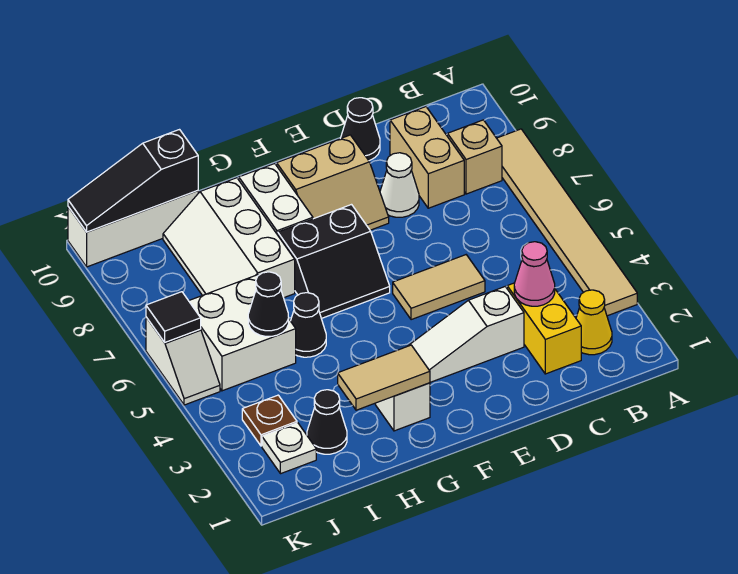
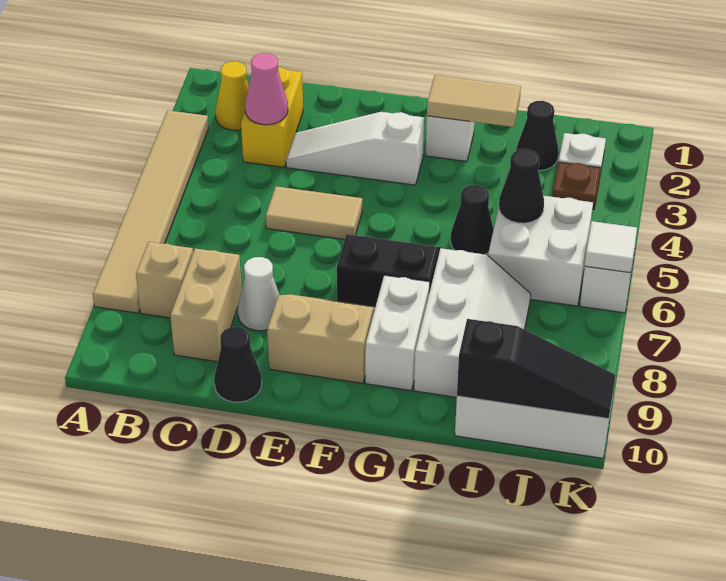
white slope D3:F3 level 1 top D -> white slope D3:F3 level 1 top F
black tile K6 level 2 -> white tile K6 level 2

